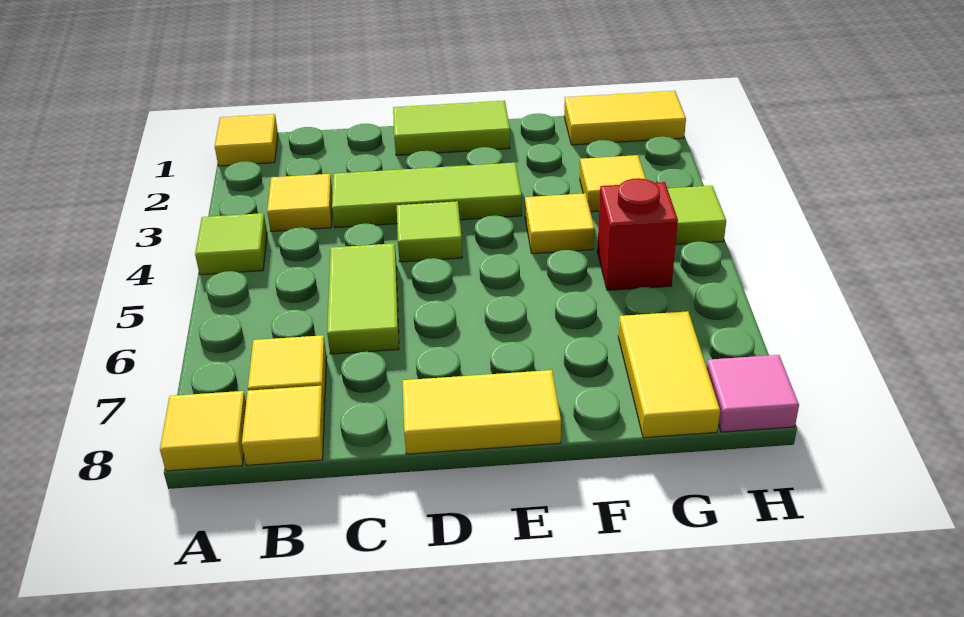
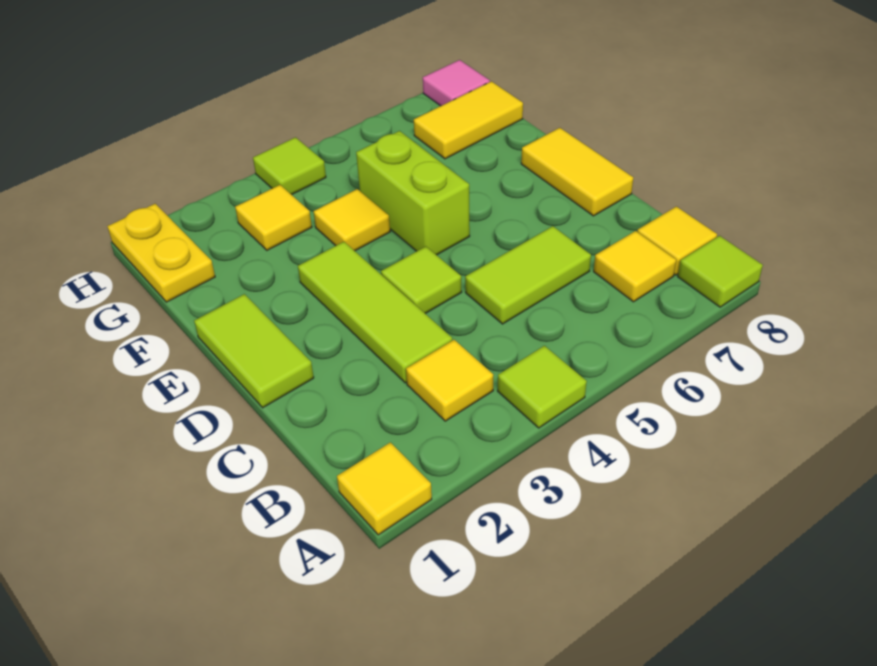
yellow tile A8 level 1 -> lime tile A8 level 1
none -> lime brick E5:F5 level 1
yellow tile G1:H1 level 1 -> yellow plate G1:H1 level 1
red brick G5 level 1 -> none

